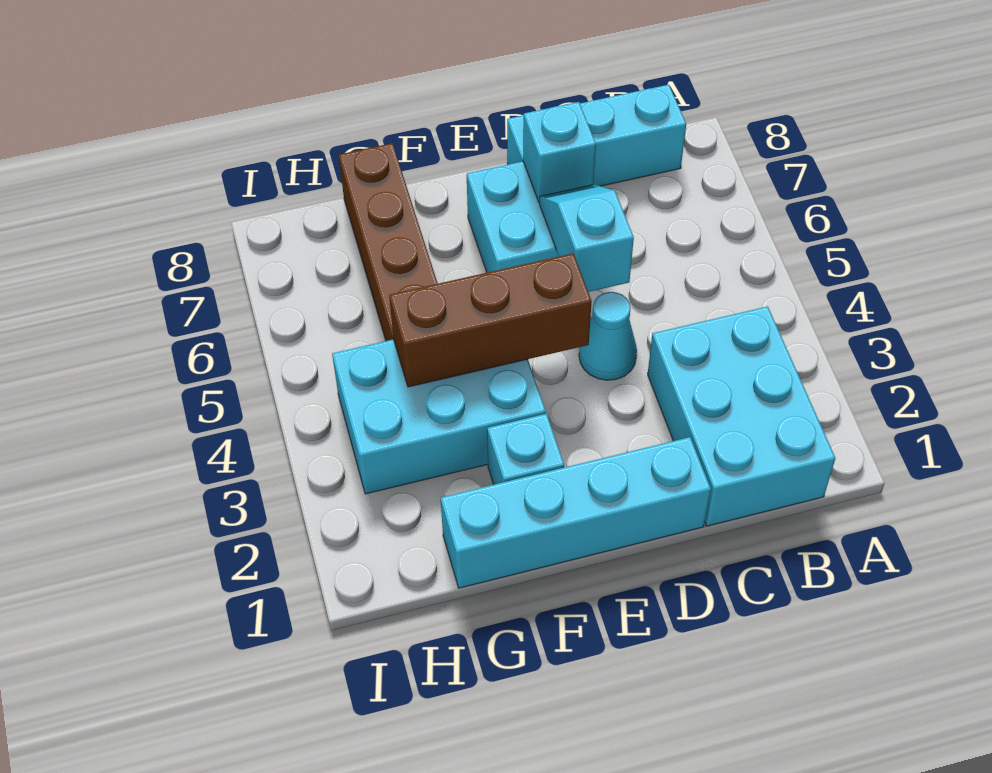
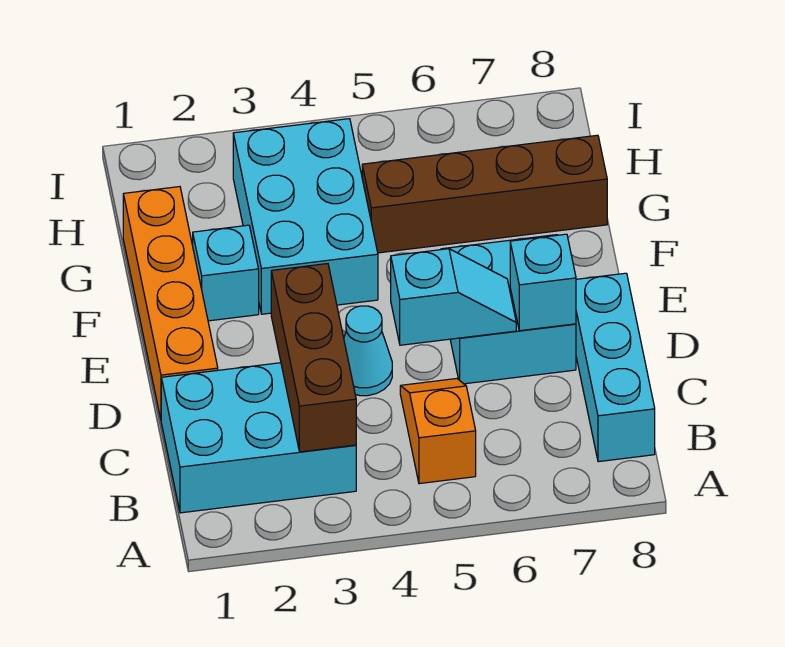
none -> orange slope B5:C5 level 1 top B
cyan brick D1:G1 level 1 -> orange brick D1:G1 level 1
brown brick E4:G4 level 2 -> brown brick B3:D3 level 2

